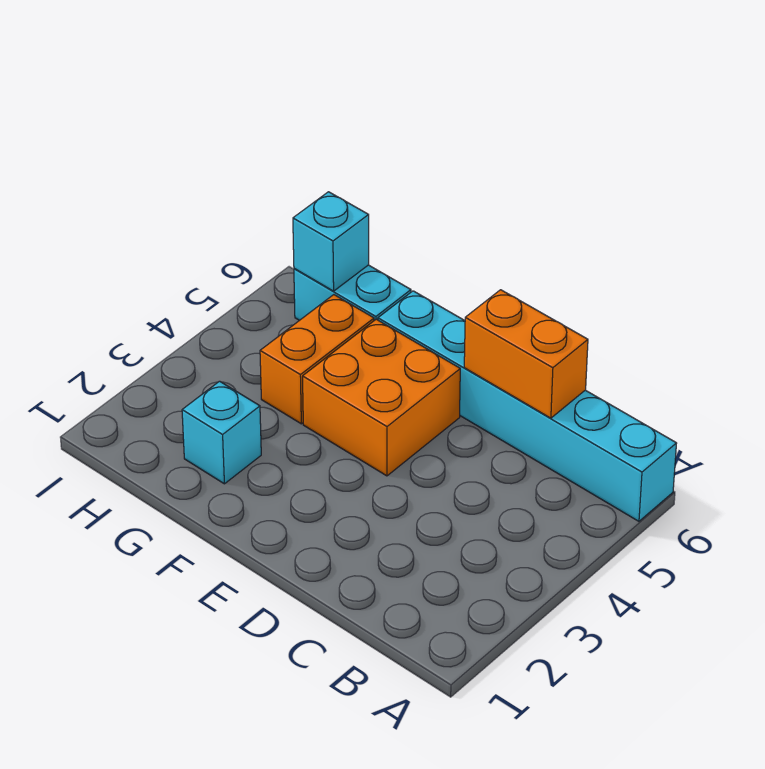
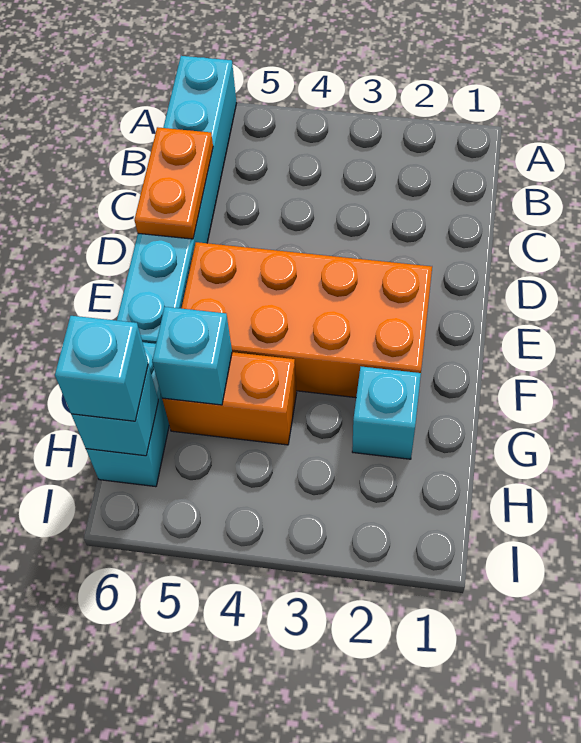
orange brick C6:D6 level 2 -> orange plate C6:D6 level 2
orange brick E4:F5 level 1 -> orange brick E2:F5 level 1
none -> cyan brick G5 level 2
none -> cyan brick H6 level 3

